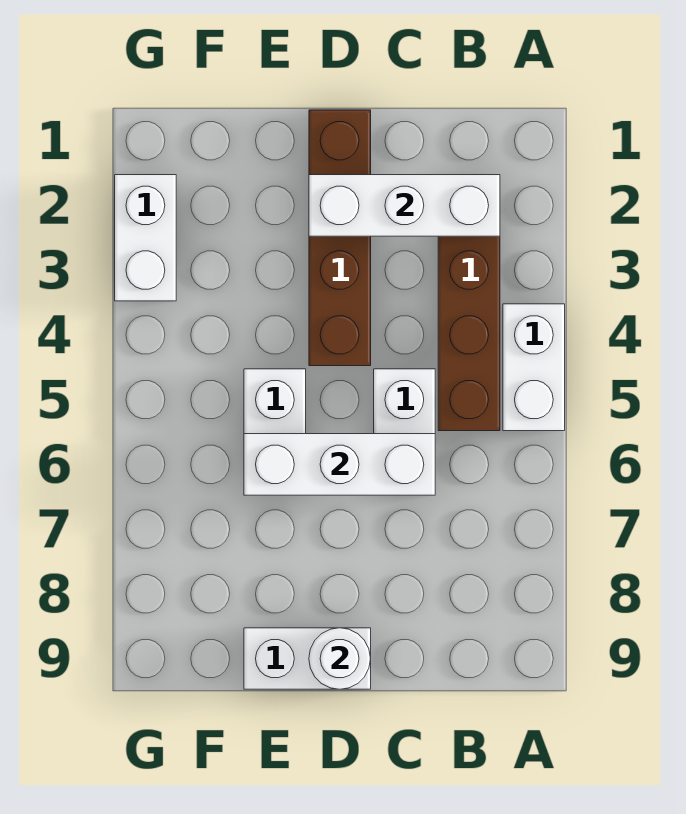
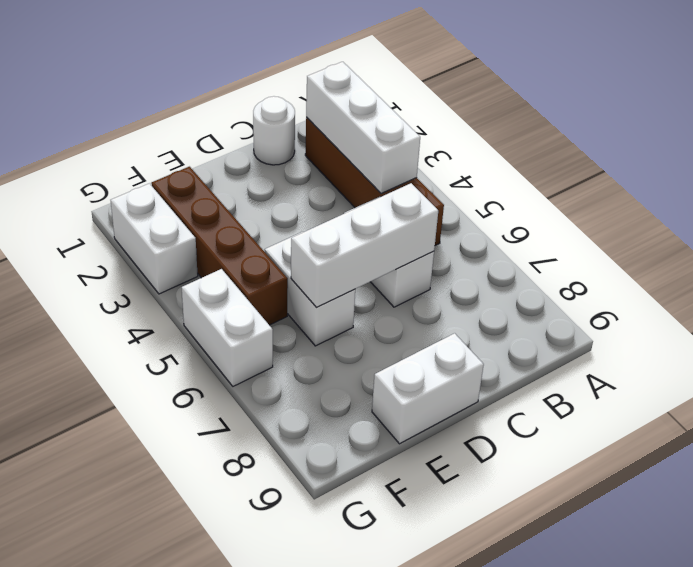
white brick A4:A5 level 1 -> white brick G5:G6 level 1
white brick B2:D2 level 2 -> white brick B2:B4 level 2
brown brick D1:D4 level 1 -> brown brick F2:F5 level 1
white round brick D9 level 2 -> white round brick C1 level 1

